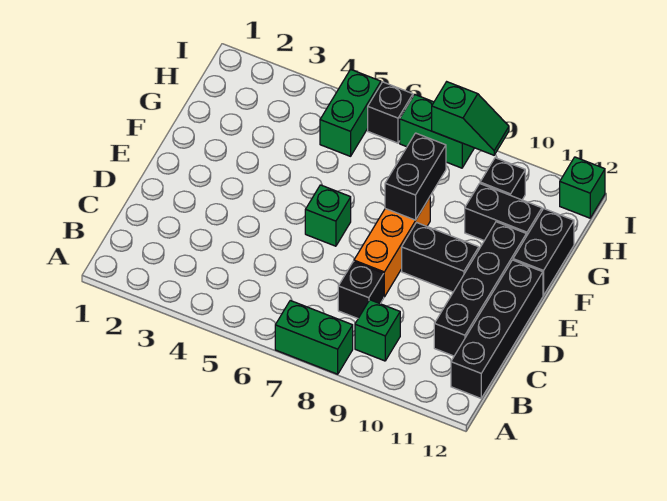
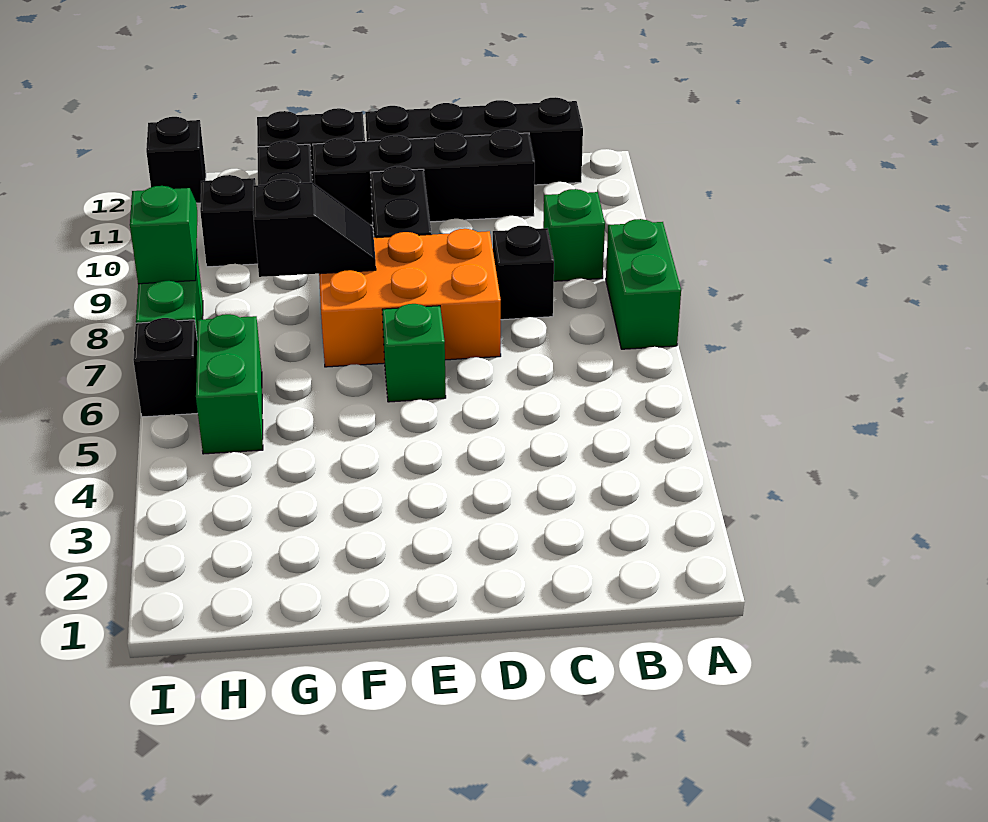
orange brick D8:F8 level 1 -> orange brick D7:F8 level 1
black brick F8:G8 level 2 -> black slope F8:G8 level 2 top G
green brick H5:I5 level 1 -> green brick H5:H6 level 1
green brick I12 level 1 -> black brick I12 level 1

